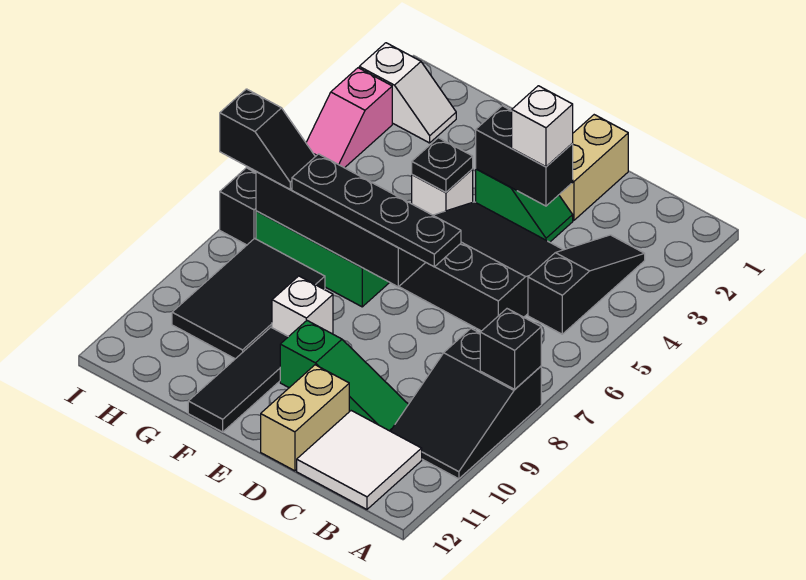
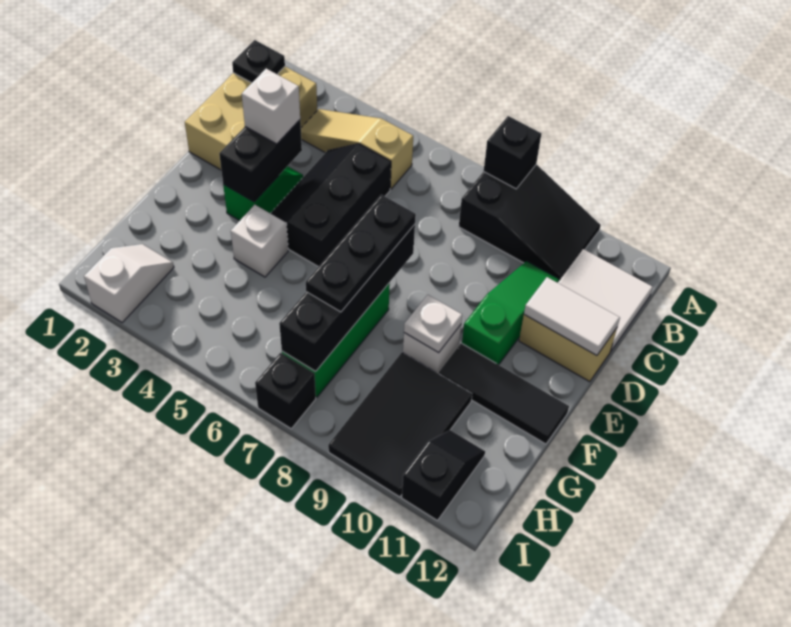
black slope B3:B5 level 1 top 5 -> tan slope B3:B5 level 1 top 5
black slope C4:E6 level 1 top 6 -> black slope C4:E5 level 1 top 5
tan brick D1:D2 level 1 -> tan brick B1:D2 level 1
black plate D7:G7 level 3 -> black plate E7:G7 level 3
none -> white tile D11:D12 level 2
black plate F4 level 2 -> black plate B1 level 2
none -> white plate F9 level 2
black tile G8:H10 level 1 -> black tile G9:I10 level 1
black slope H7:I7 level 3 top I -> black slope H11:I11 level 1 top I
pink slope I3:I4 level 1 top 3 -> none

